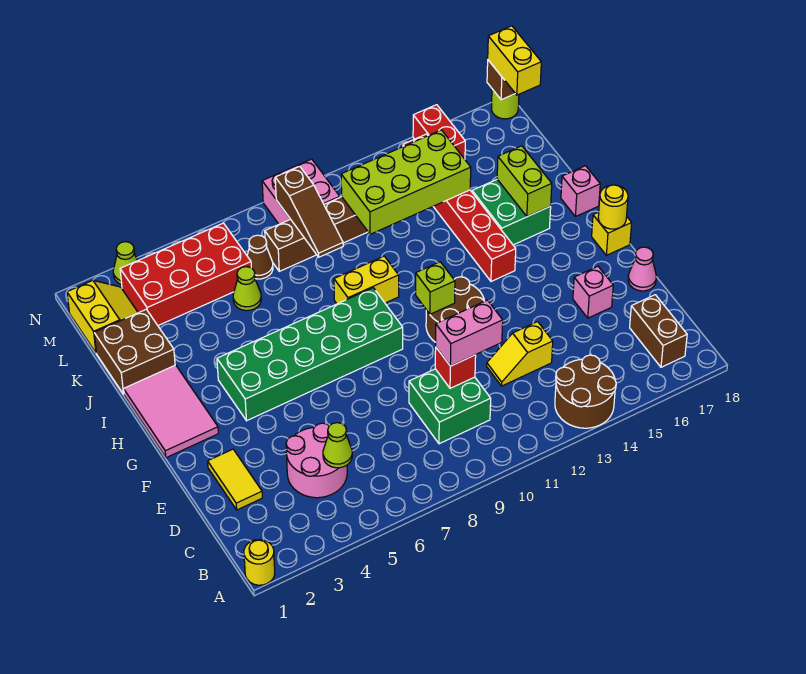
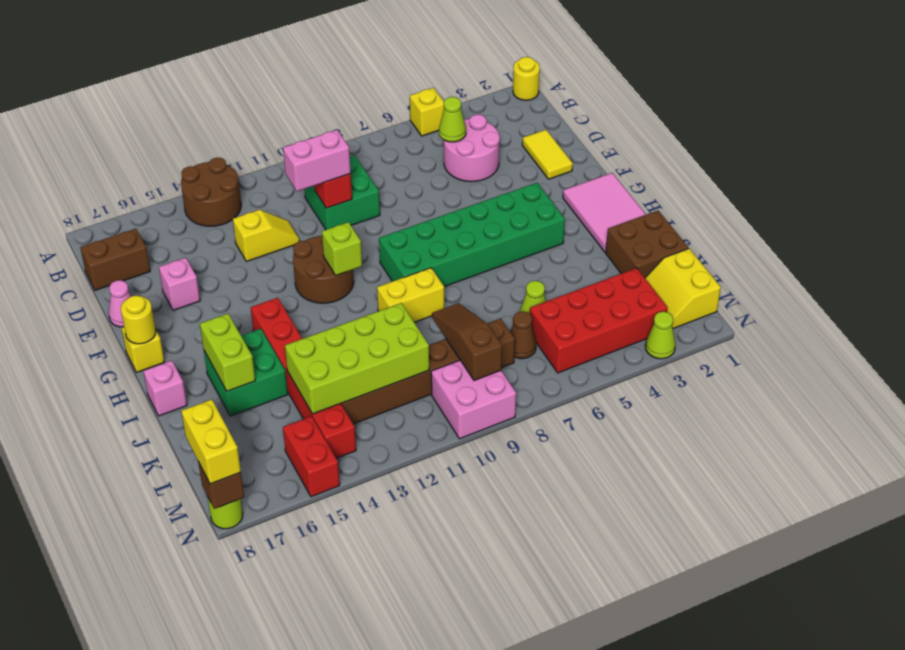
none -> yellow brick A5 level 1
brown brick B17:C17 level 1 -> brown brick C17:C18 level 1

